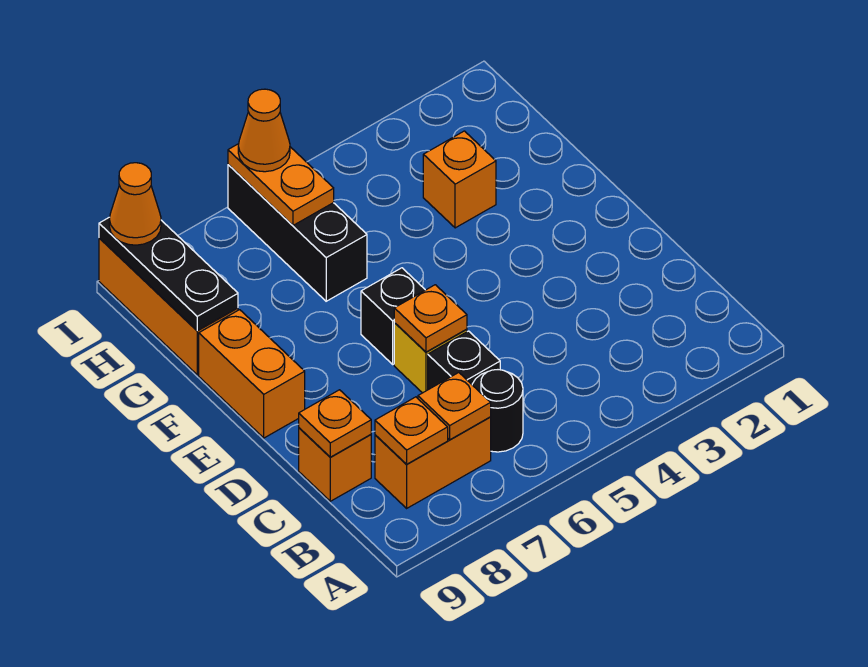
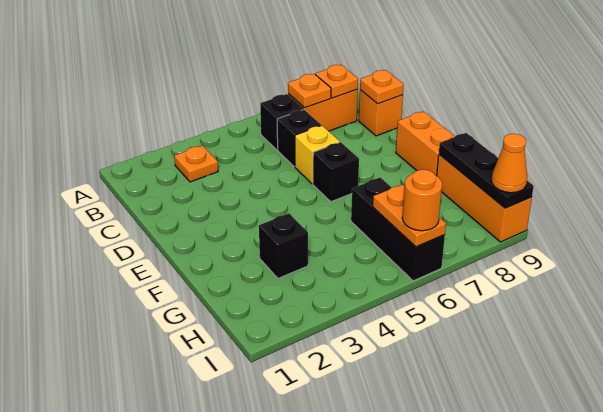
black round brick B6 level 1 -> black brick B6 level 1
orange plate D6 level 2 -> orange plate B3 level 1
orange brick G3 level 1 -> black brick G3 level 1
orange cone I6 level 3 -> orange round brick I6 level 3

